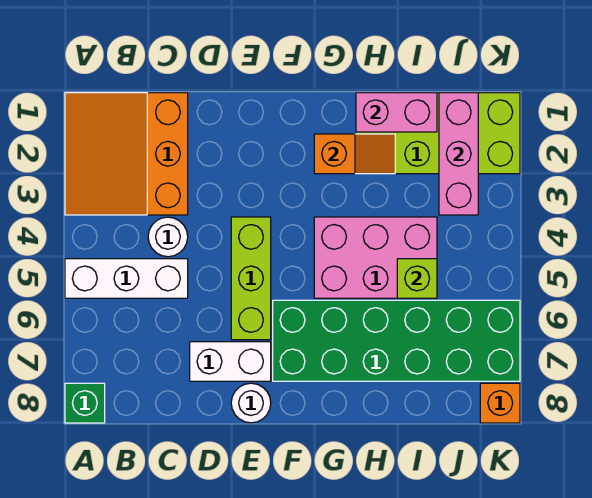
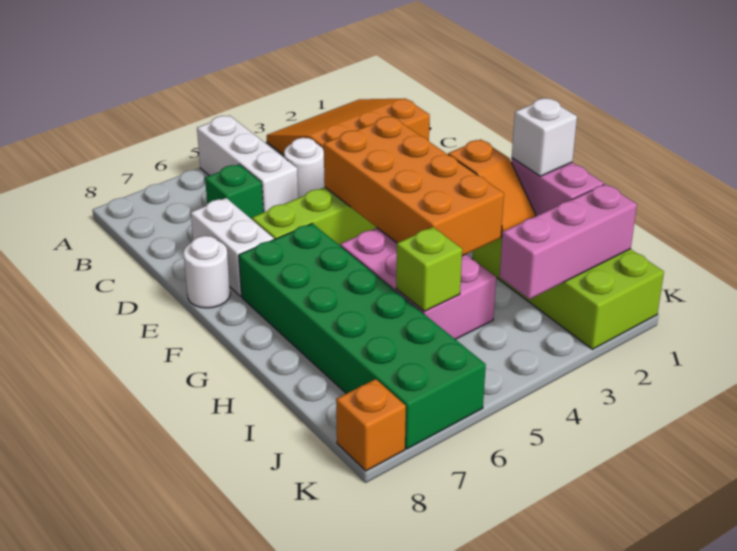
green brick A8 level 1 -> green brick C6 level 1
none -> orange brick E3:H4 level 2
none -> white brick H1 level 3

